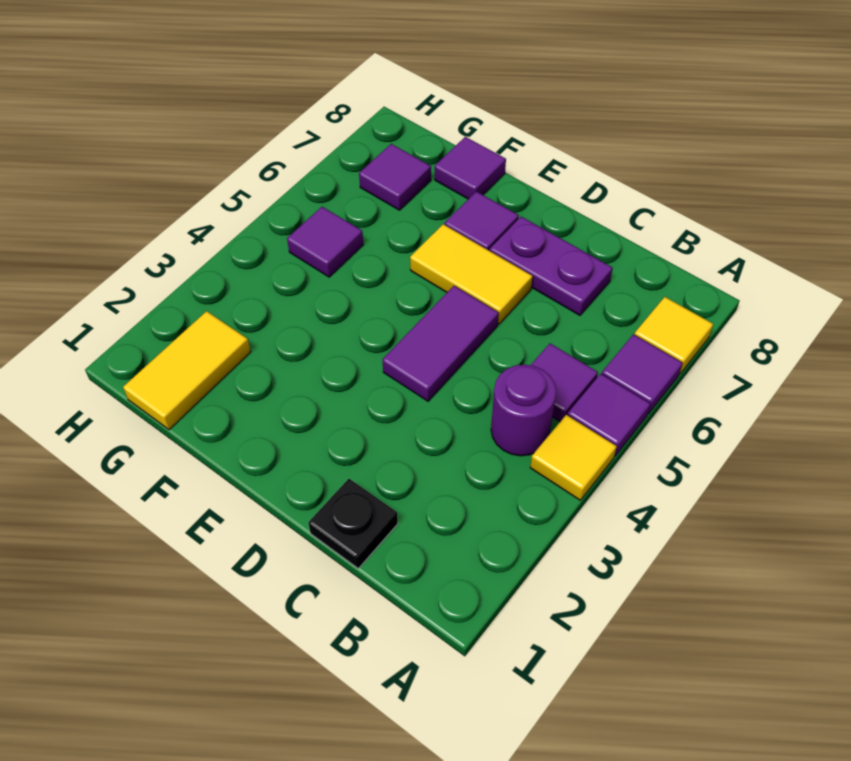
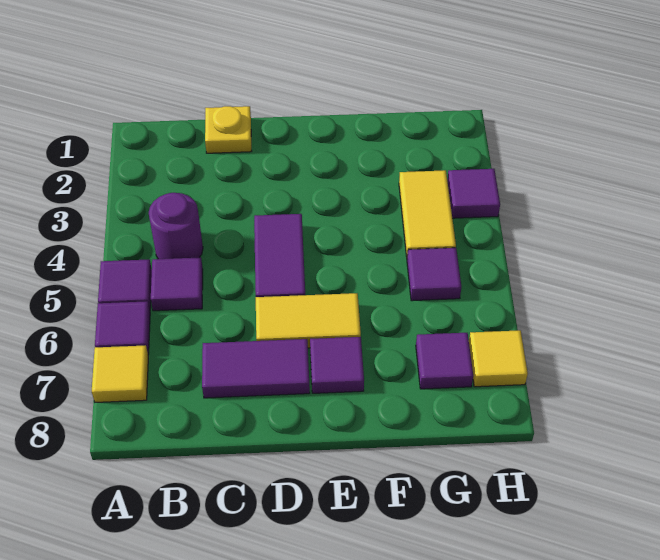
yellow tile A4 level 1 -> yellow tile H7 level 1
black plate C1 level 1 -> yellow plate C1 level 1
purple plate C7:D7 level 1 -> purple tile C7:D7 level 1
purple tile F8 level 1 -> purple tile H3 level 1
yellow tile G1:G2 level 1 -> yellow tile G3:G4 level 1

